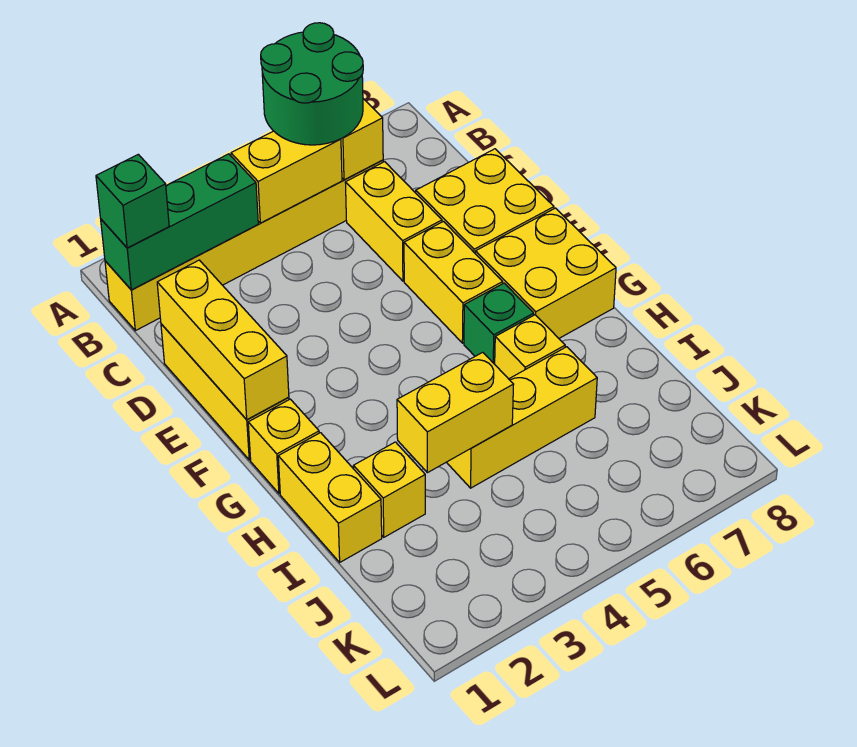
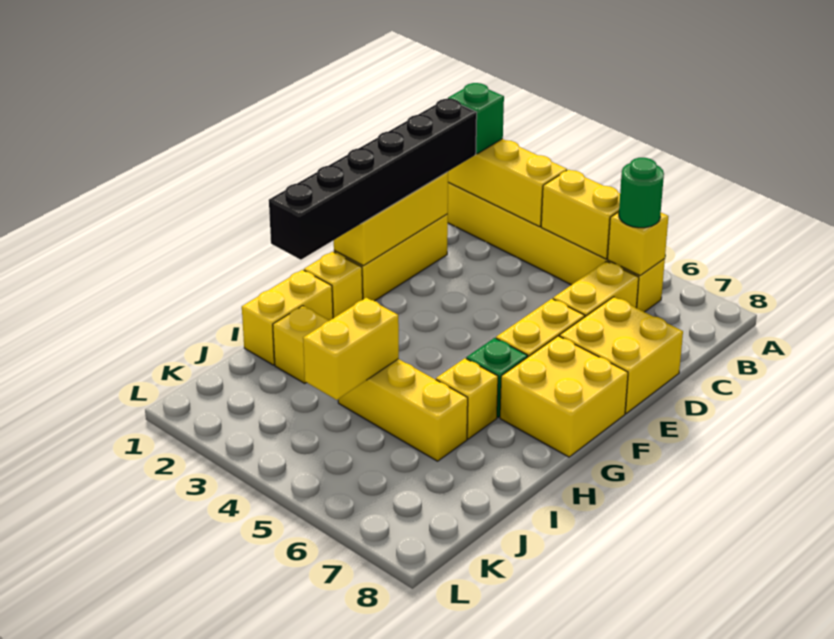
green round brick A5:B6 level 3 -> green round brick B6 level 3
green brick B1:B3 level 2 -> yellow brick B1:B3 level 2
none -> black brick C1:H1 level 3
yellow brick I3:I4 level 2 -> yellow brick I4:J4 level 2

